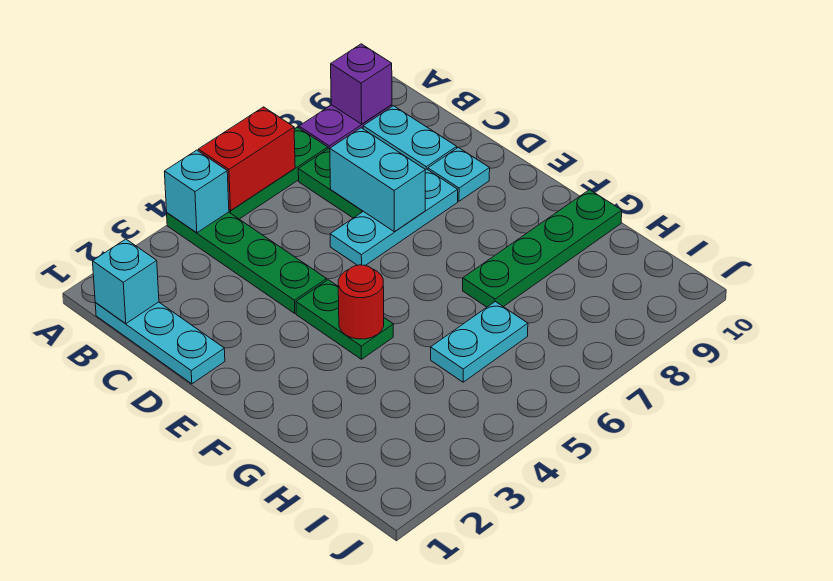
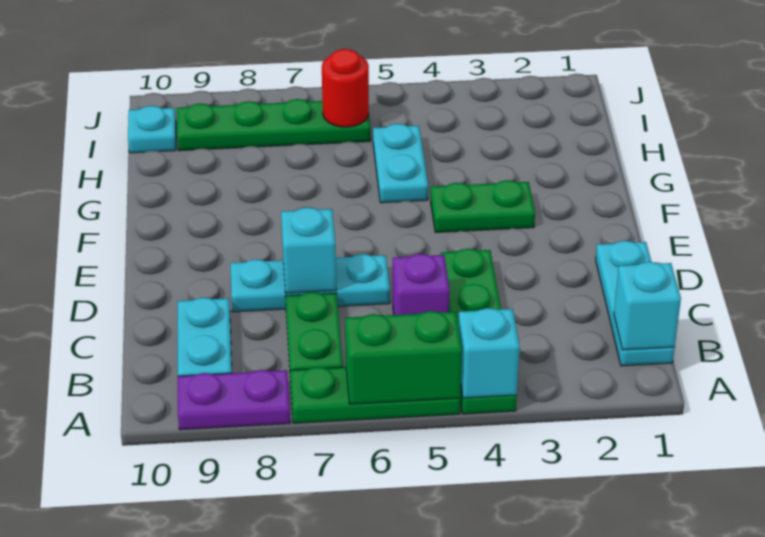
red brick A5:A6 level 2 -> green brick A5:A6 level 2
purple brick A9 level 2 -> purple brick C5 level 1
cyan brick C7:D7 level 2 -> cyan brick D7 level 2
cyan plate D9 level 1 -> cyan plate I10 level 1
green plate E4:F4 level 1 -> green plate F3:F4 level 1
red round brick F4 level 2 -> red round brick I6 level 2
green plate G7:G10 level 1 -> green plate I6:I9 level 1
cyan plate H5:H6 level 1 -> cyan plate G5:H5 level 1

